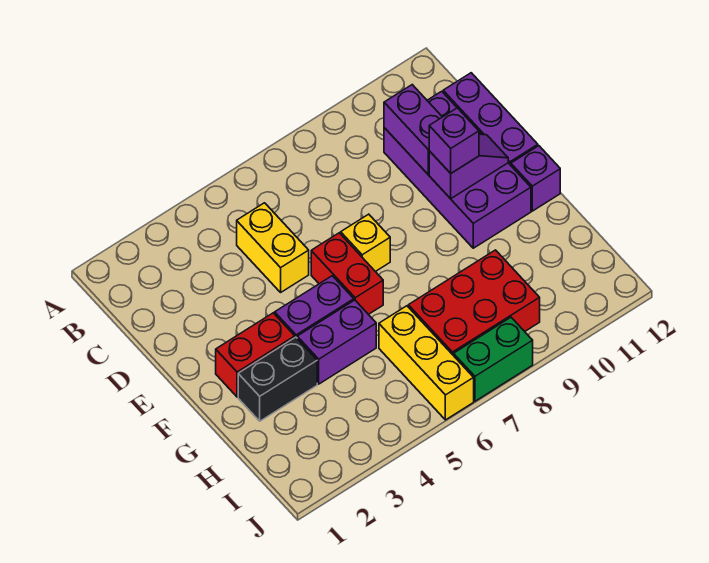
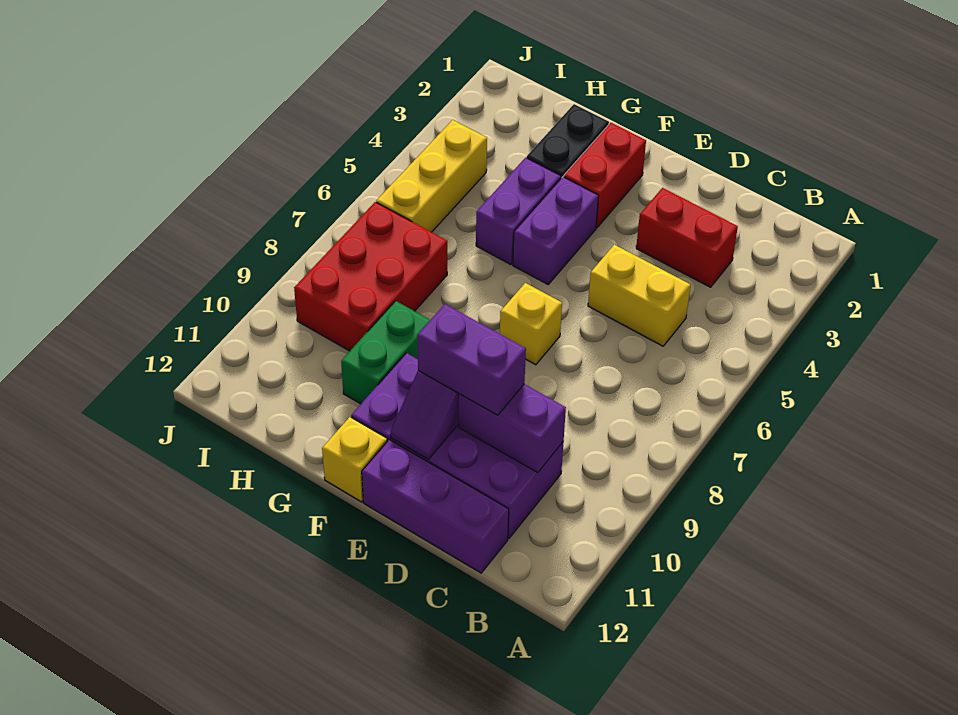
red brick E6:F6 level 1 -> red brick C3:D3 level 1
purple brick E10 level 3 -> purple brick D10:E10 level 3
purple brick F12 level 1 -> yellow brick F12 level 1
yellow brick H6:J6 level 1 -> yellow brick I4:I6 level 1
green brick J7:J8 level 1 -> green brick G9:G10 level 1

